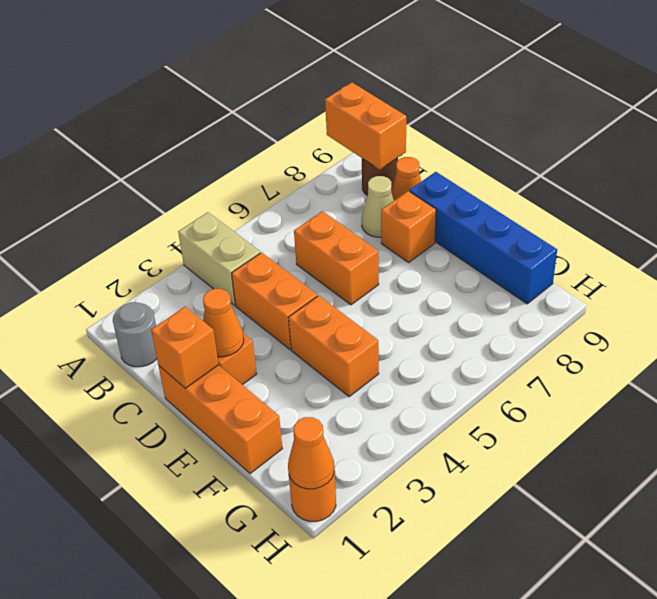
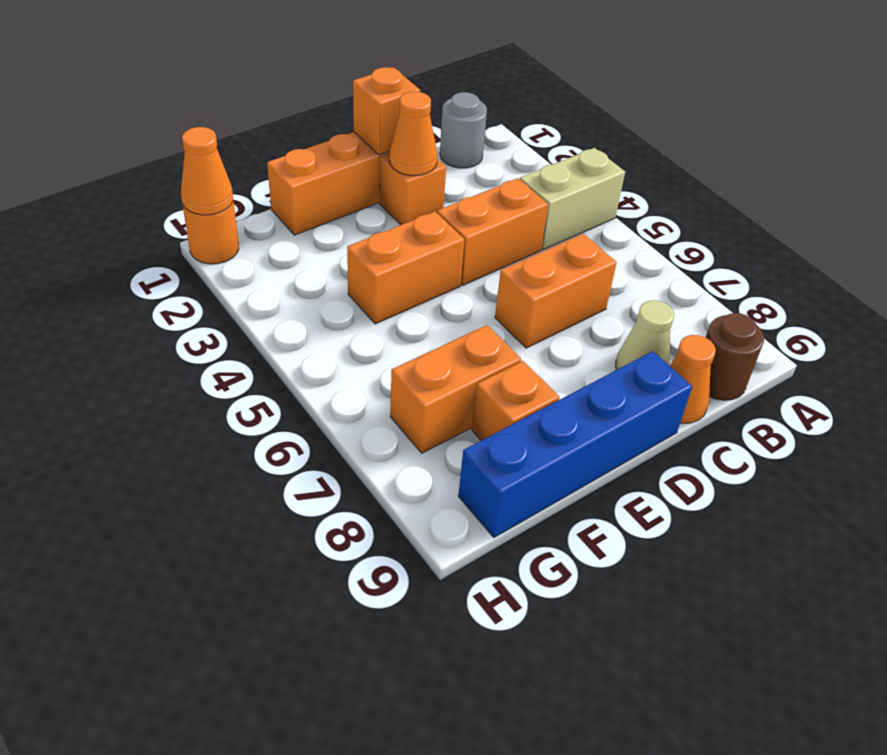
orange brick A9:B9 level 2 -> orange brick F7:G7 level 1
orange brick D8 level 1 -> orange brick F8 level 1

